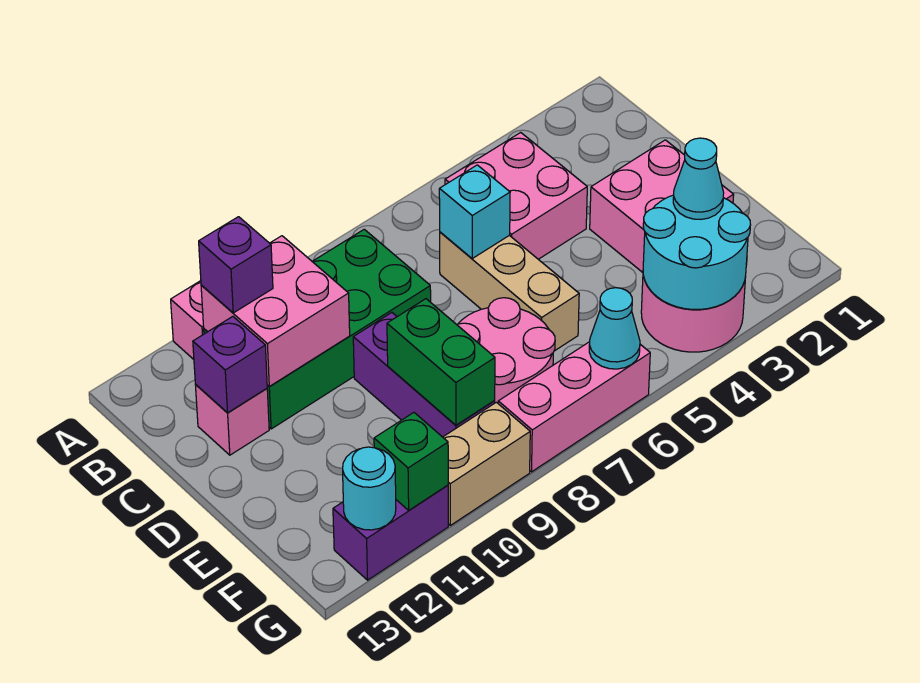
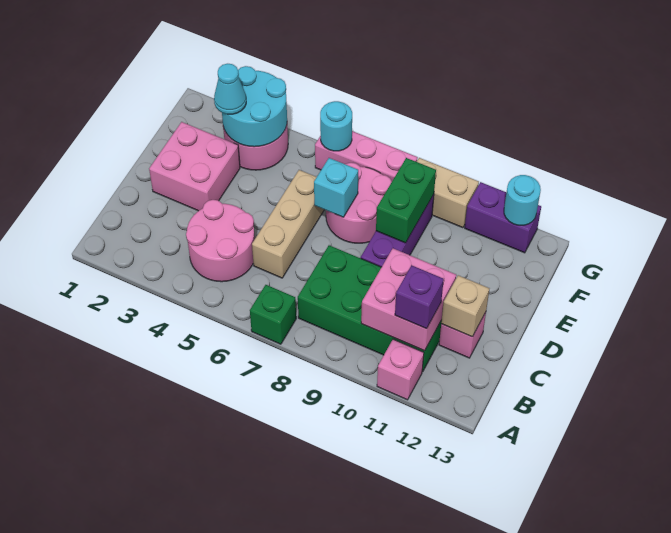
pink brick B4:C5 level 1 -> pink round brick B4:C5 level 1
cyan brick C6 level 2 -> cyan brick E7 level 2
purple brick C12 level 2 -> tan brick C12 level 2
cyan cone G6 level 2 -> cyan round brick G6 level 2
green brick G11 level 2 -> green brick A7 level 1

